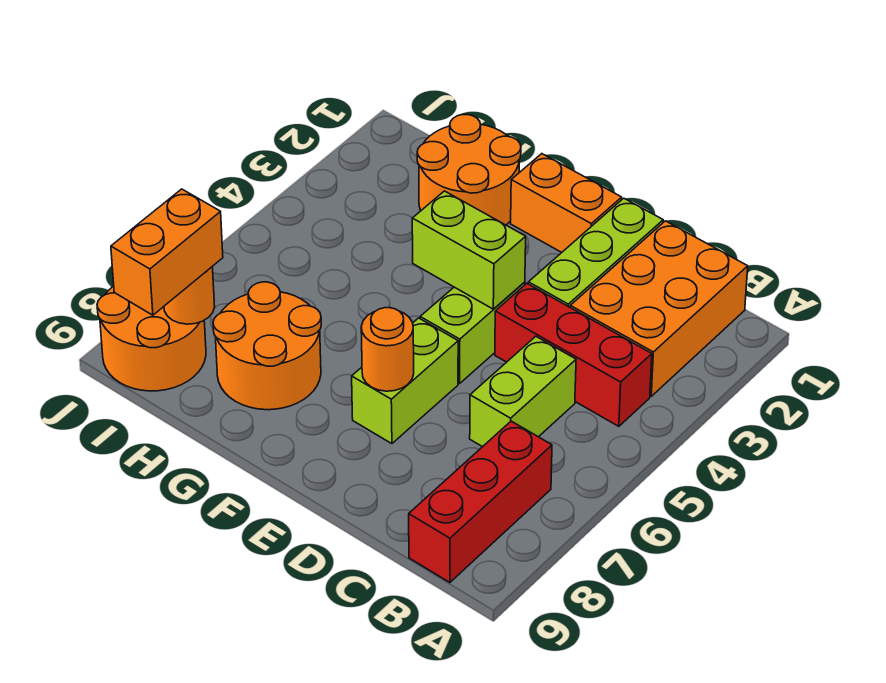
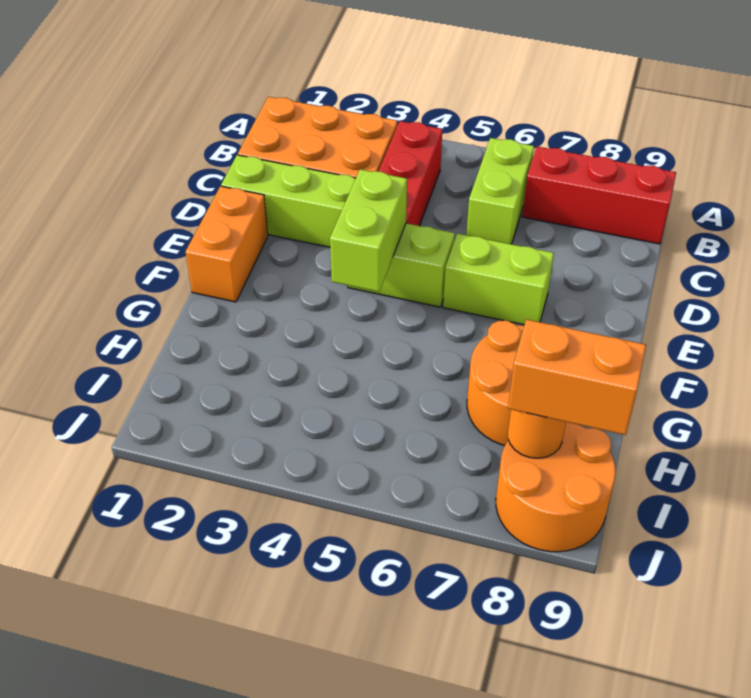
lime brick C5:C6 level 1 -> lime brick B6:C6 level 1
orange round brick E7 level 2 -> none
orange round brick G1:H2 level 1 -> none

